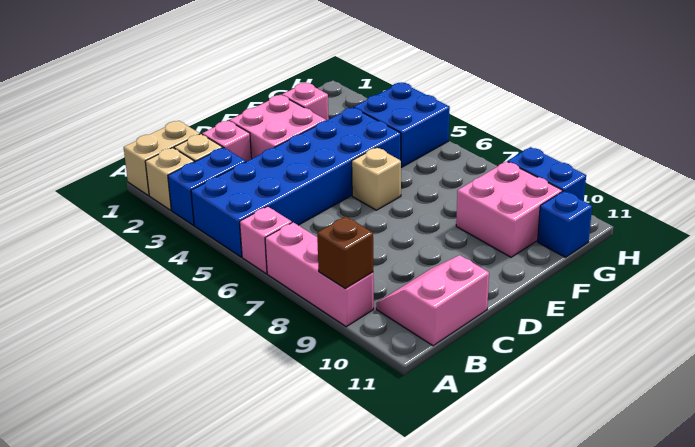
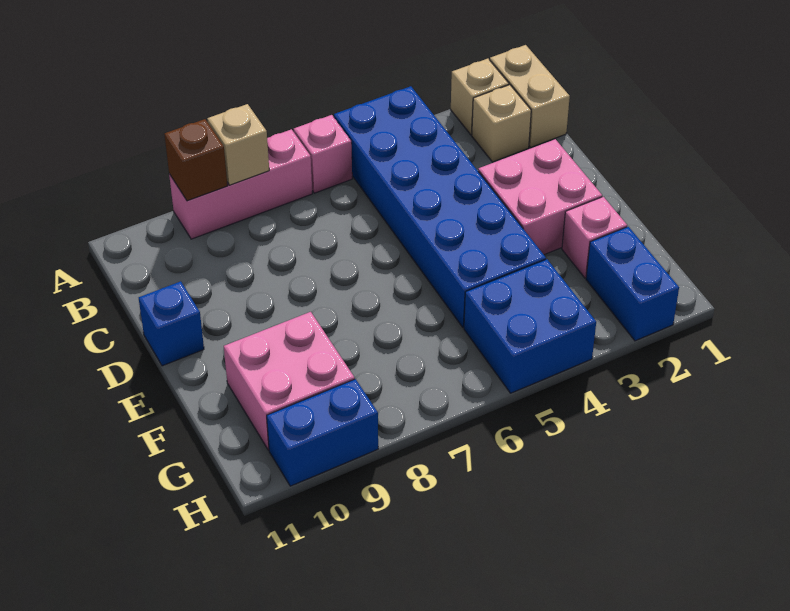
blue brick A3:B3 level 1 -> blue brick G2:H2 level 1
pink slope B10:C11 level 1 top 11 -> none
pink brick C2 level 1 -> none
tan brick E6 level 1 -> tan brick A8 level 2
blue brick G11 level 1 -> blue brick D11 level 1

